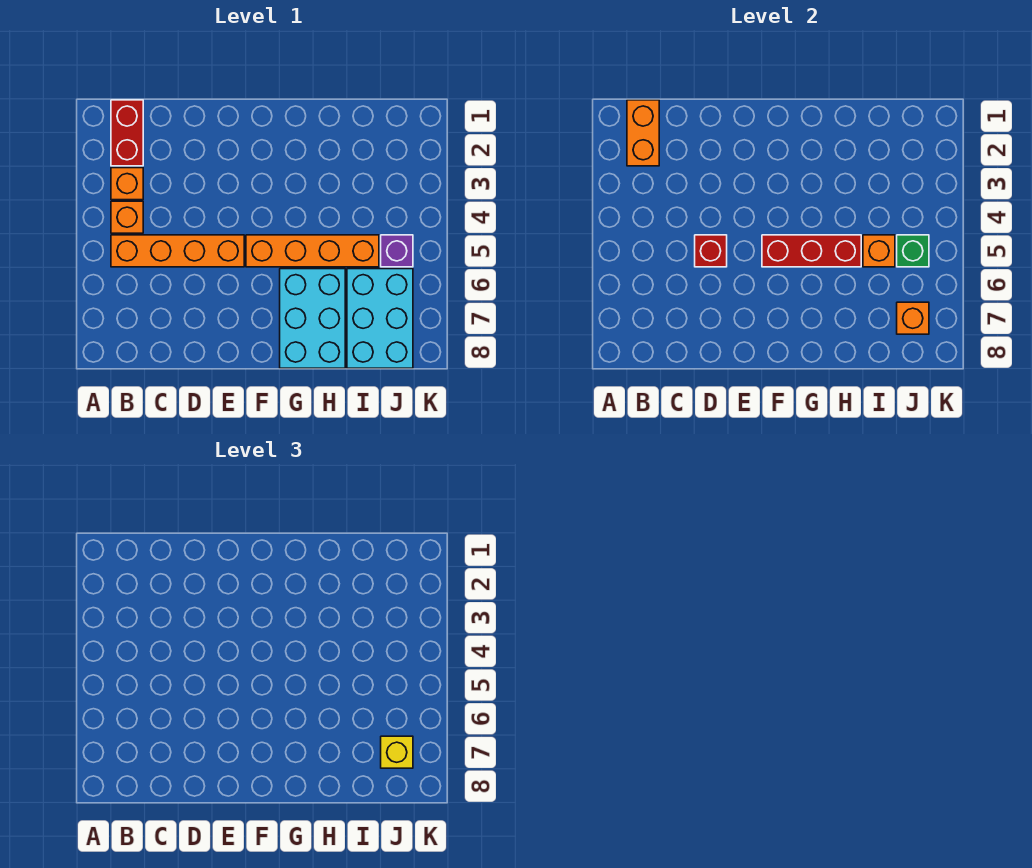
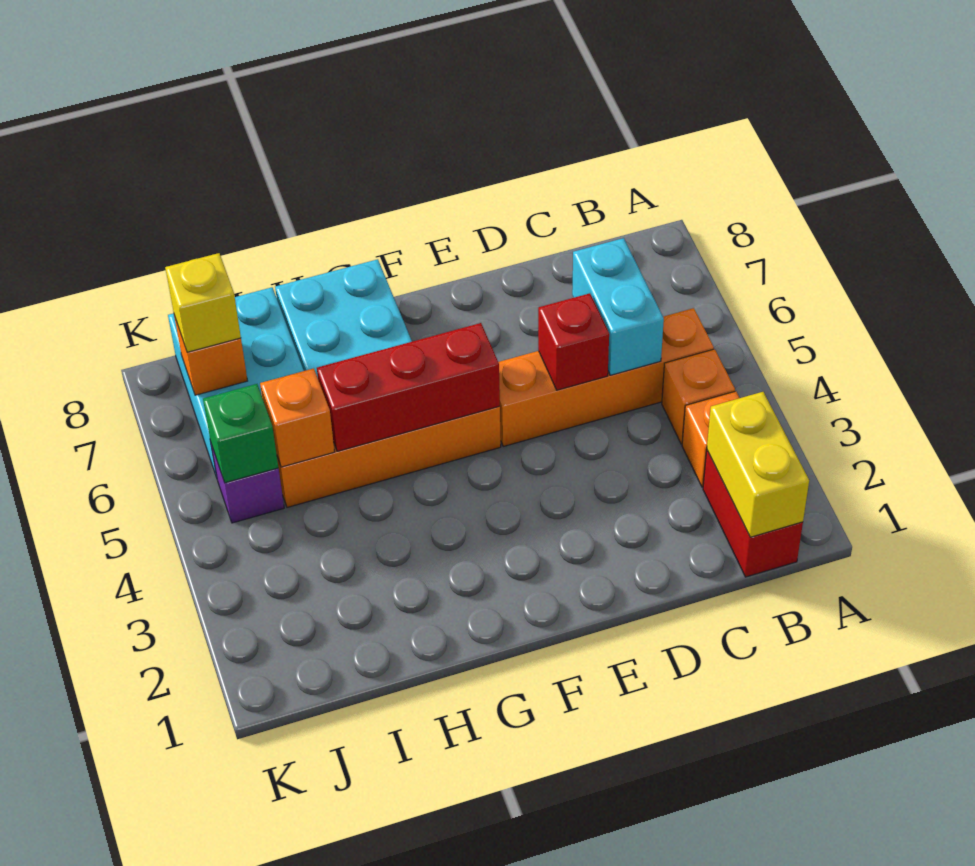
orange brick B1:B2 level 2 -> yellow brick B1:B2 level 2
none -> cyan brick C5:C6 level 2

